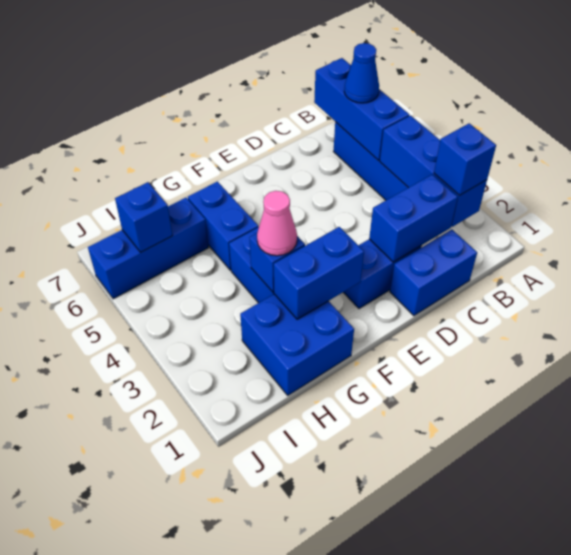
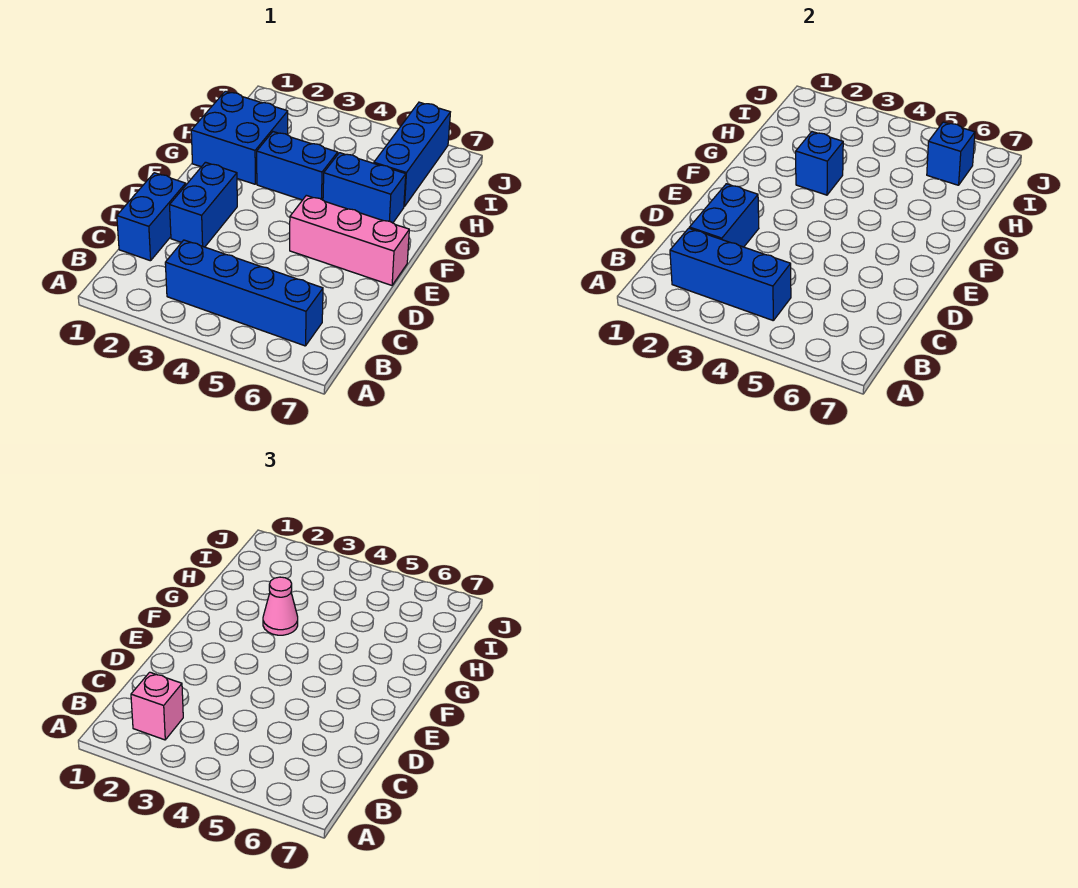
blue brick B2 level 3 -> pink brick B2 level 3
blue brick B5:B7 level 2 -> none
blue cone B6 level 3 -> none
none -> pink brick E5:E7 level 1
blue brick F2:G2 level 2 -> none

